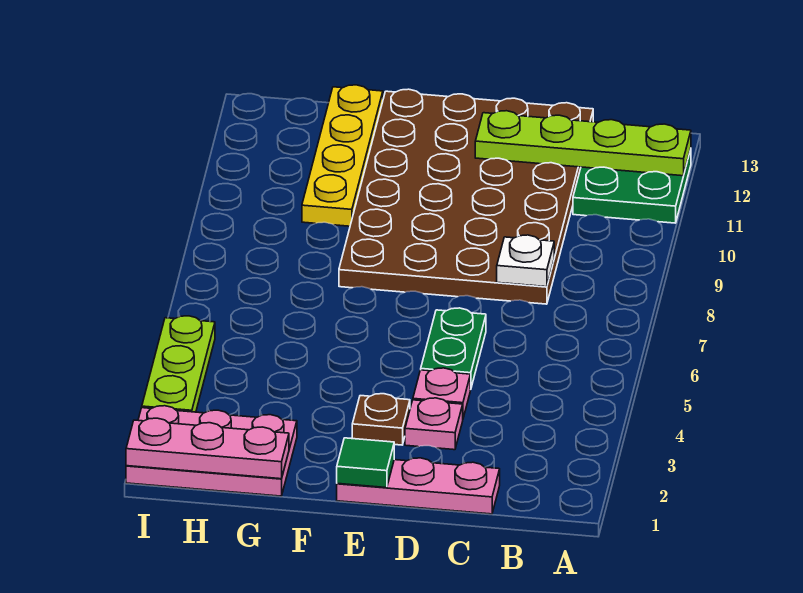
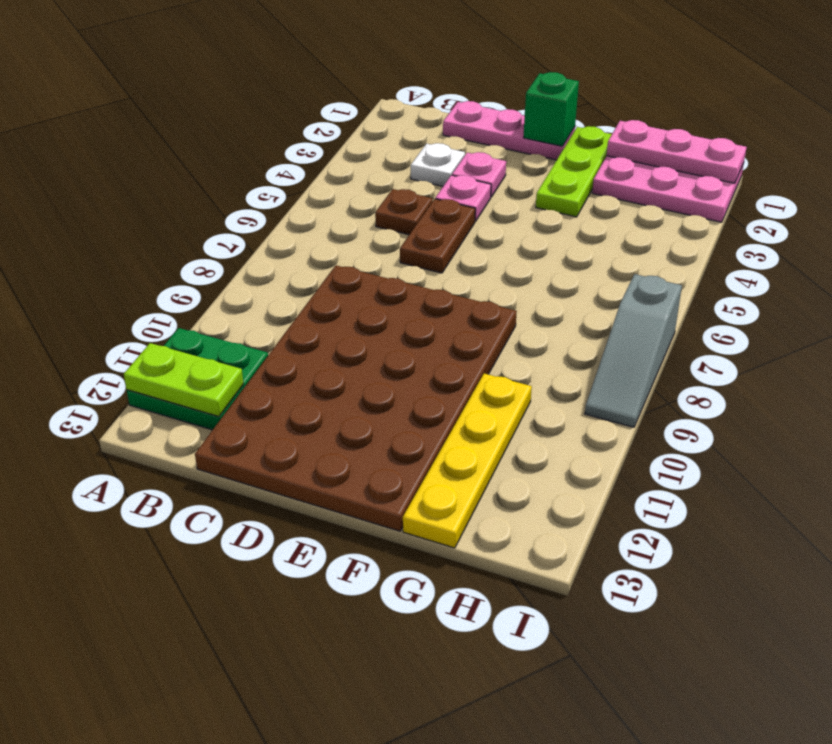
lime plate A12:D12 level 2 -> lime plate A12:B12 level 2
white plate C8 level 2 -> white plate C3 level 1
green plate D5:D6 level 1 -> brown plate D5:D6 level 1
green tile E1 level 2 -> green brick E1 level 2
brown plate E3 level 1 -> brown plate C5 level 1
lime plate I3:I5 level 1 -> lime plate F1:F3 level 1
none -> grey slope I7:I9 level 1 top 7

